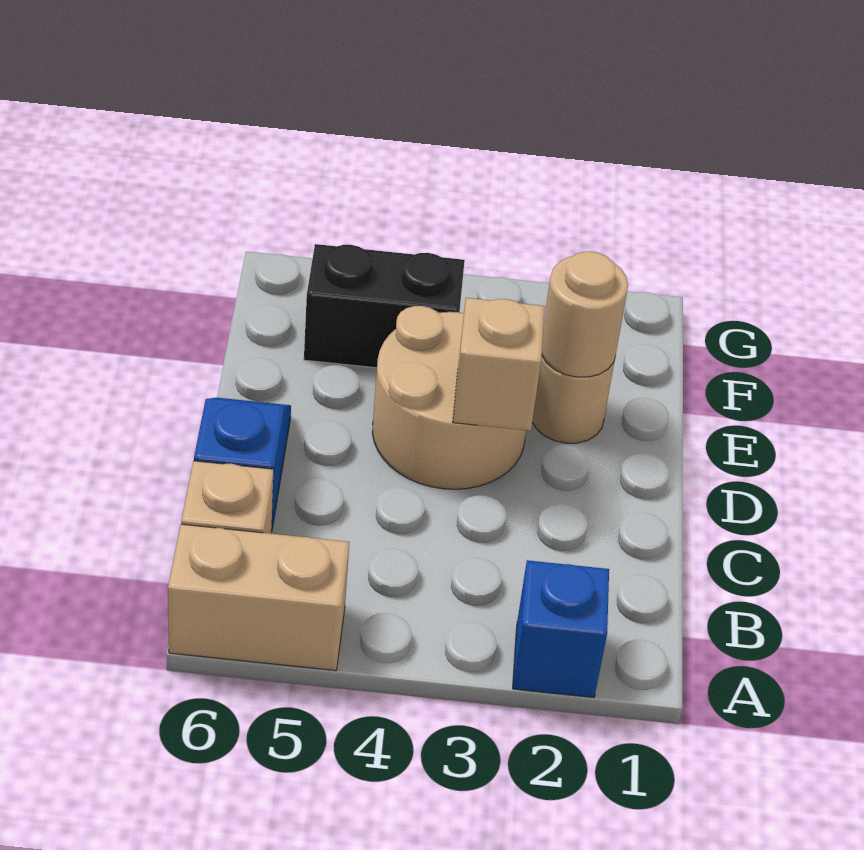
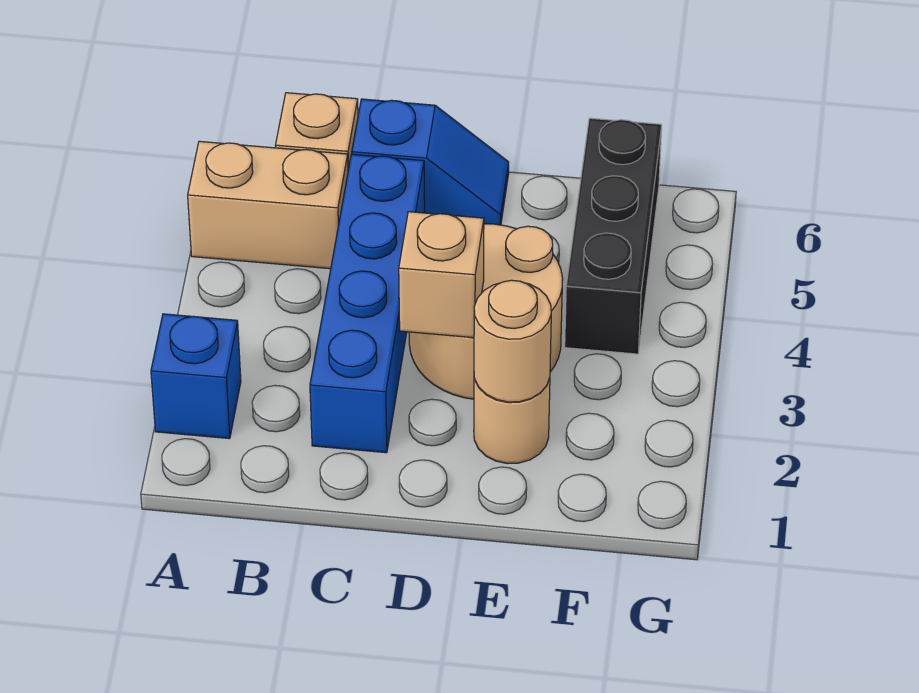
tan brick A5:A6 level 1 -> tan brick A5:B5 level 1
none -> blue brick C2:C5 level 1
black brick F4:F5 level 1 -> black brick F4:F6 level 1

